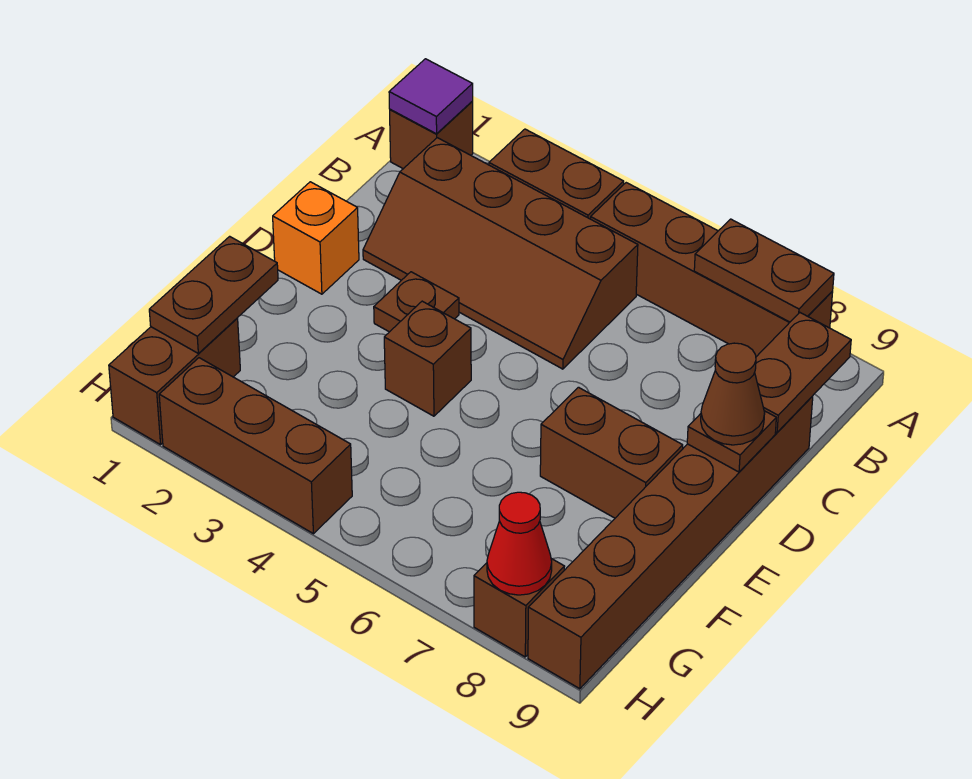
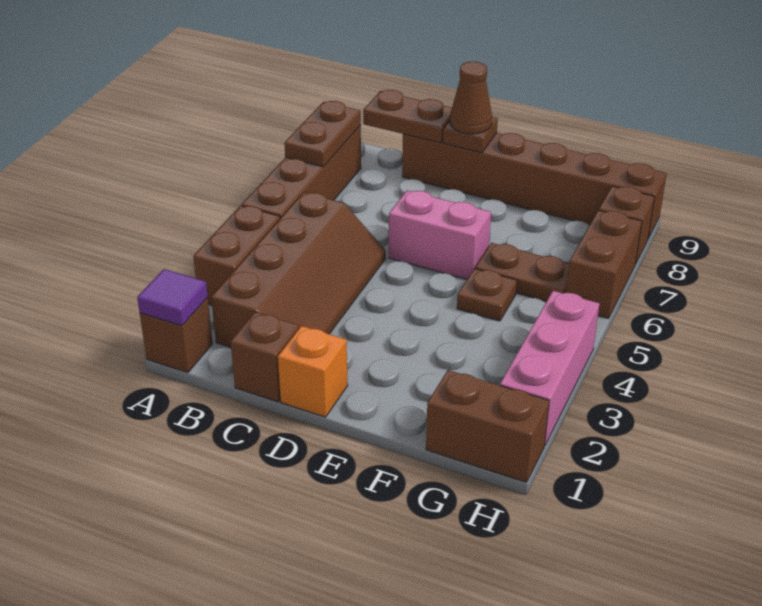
brown plate D3 level 1 -> brown plate F5 level 1
none -> pink brick D6:E6 level 1
brown brick E4 level 1 -> brown brick C1 level 1
brown brick E7:E8 level 1 -> brown brick H6:H7 level 1
brown plate F1:G1 level 2 -> brown plate F6:G6 level 1
brown brick H2:H4 level 1 -> pink brick H2:H4 level 1
red cone H8 level 2 -> none

